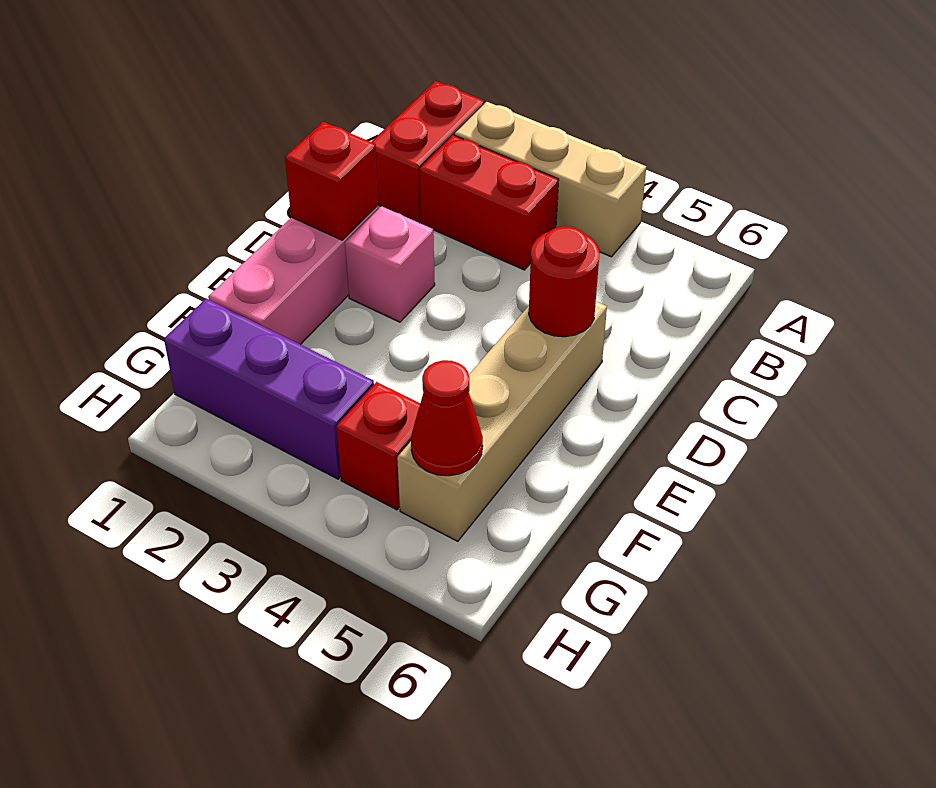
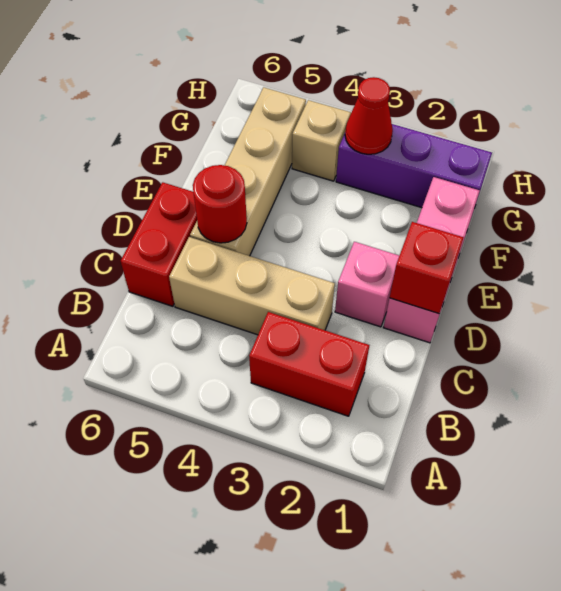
red brick A1:B1 level 1 -> red brick C6:D6 level 1
tan brick A2:A4 level 1 -> tan brick C3:C5 level 1
red brick G4 level 1 -> tan brick G4 level 1
red cone G5 level 2 -> red cone G3 level 2

